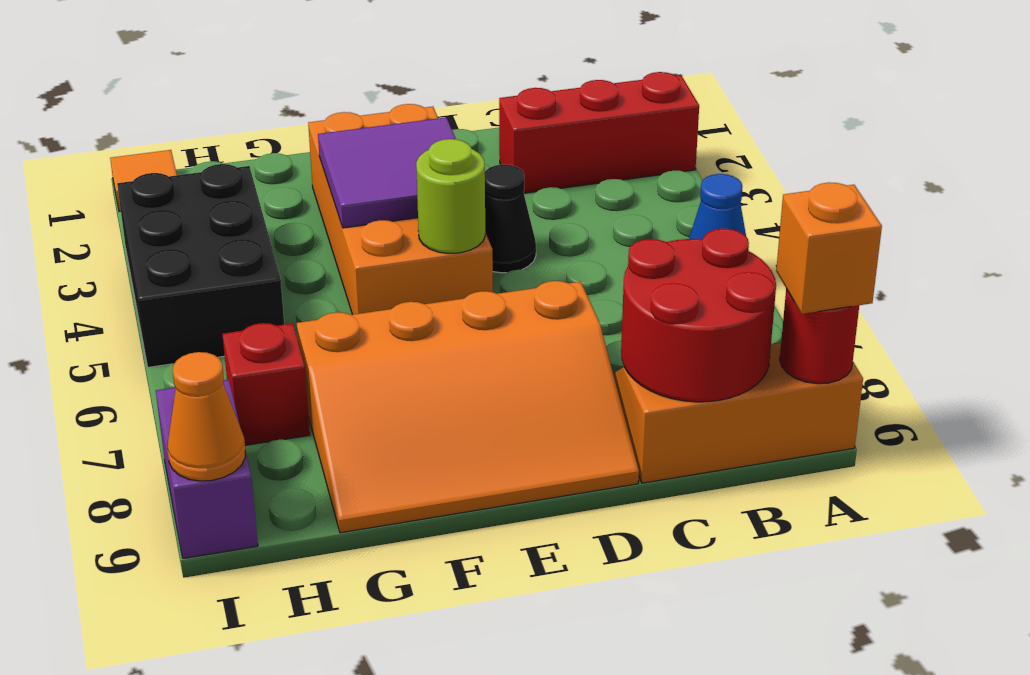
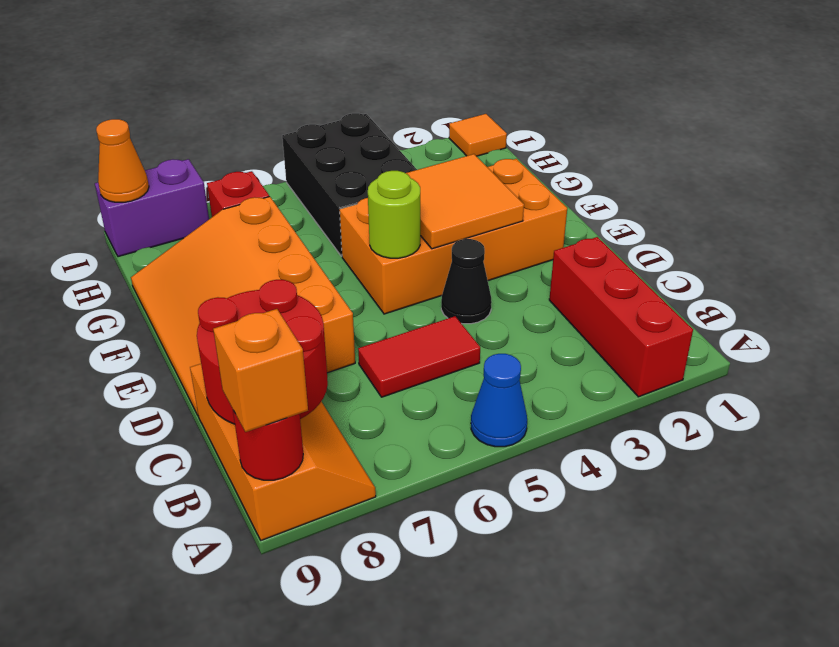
none -> red tile C5:C6 level 1
purple tile E3:F4 level 2 -> orange tile E3:F4 level 2
black brick H3:I5 level 1 -> black brick G4:I5 level 1

